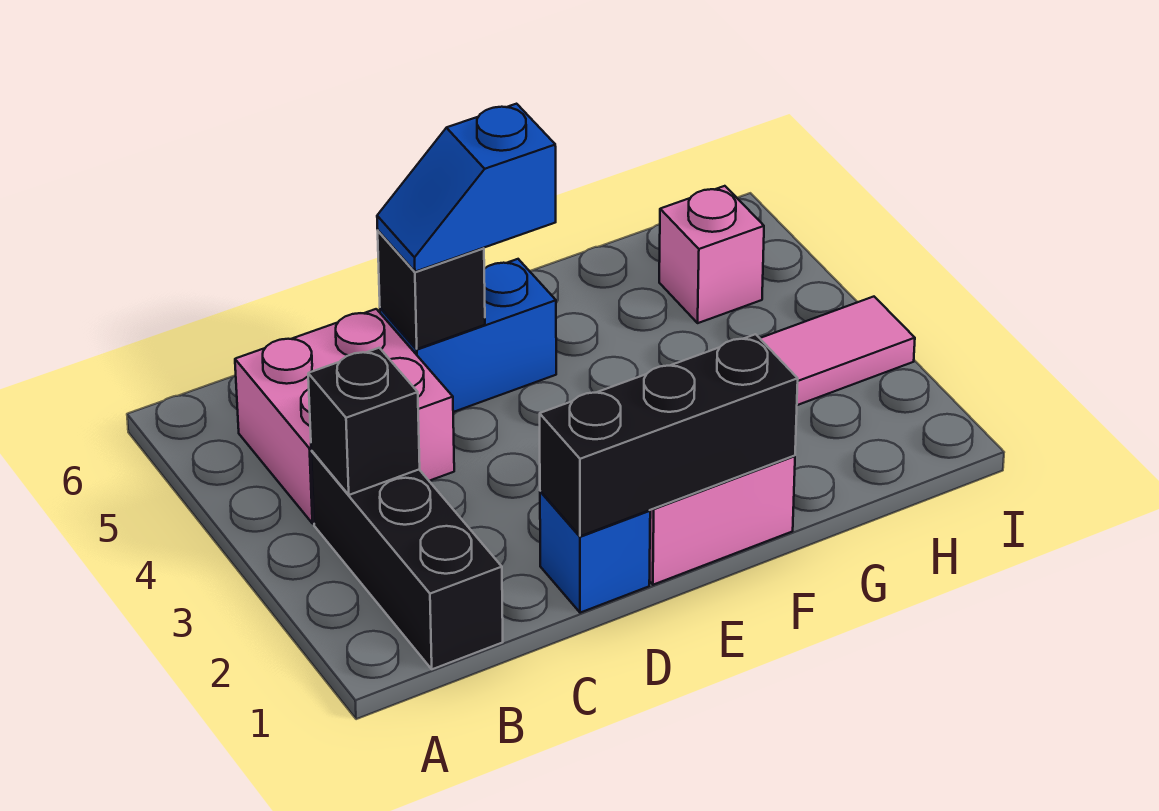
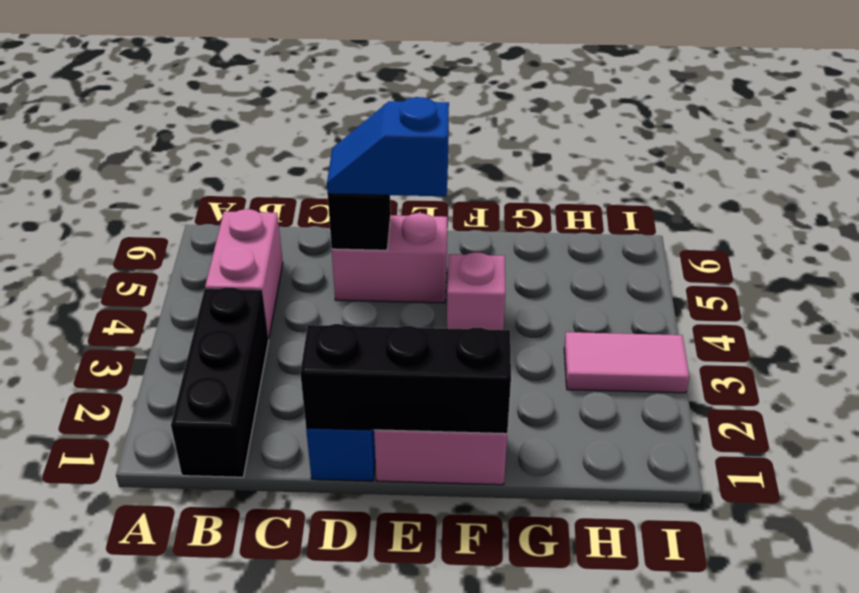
black brick B3 level 2 -> none
pink brick B4:C5 level 1 -> pink brick B4:B5 level 1
blue brick D5:E5 level 1 -> pink brick D5:E5 level 1
pink brick H5 level 1 -> pink brick F4 level 1

